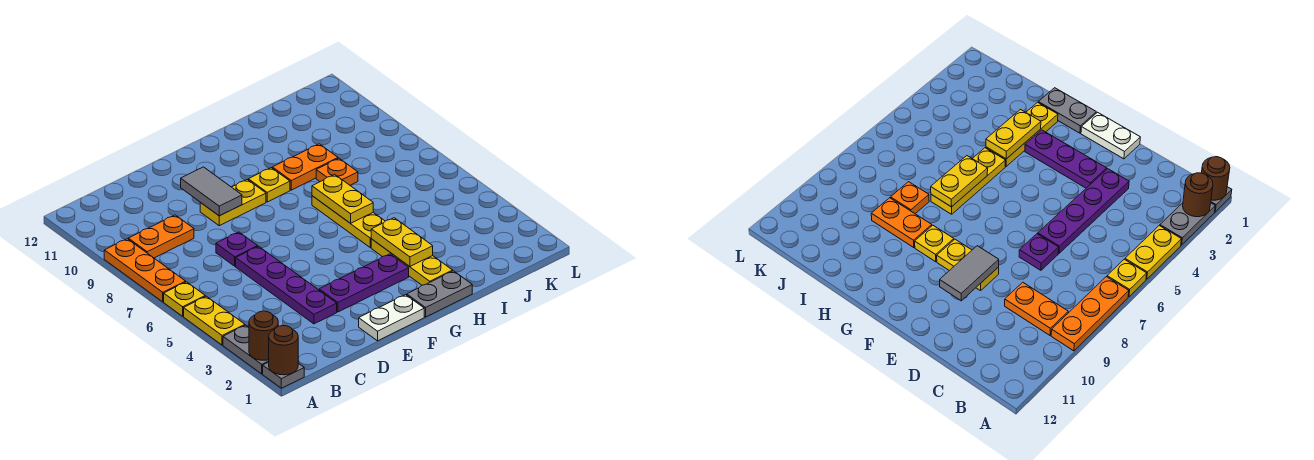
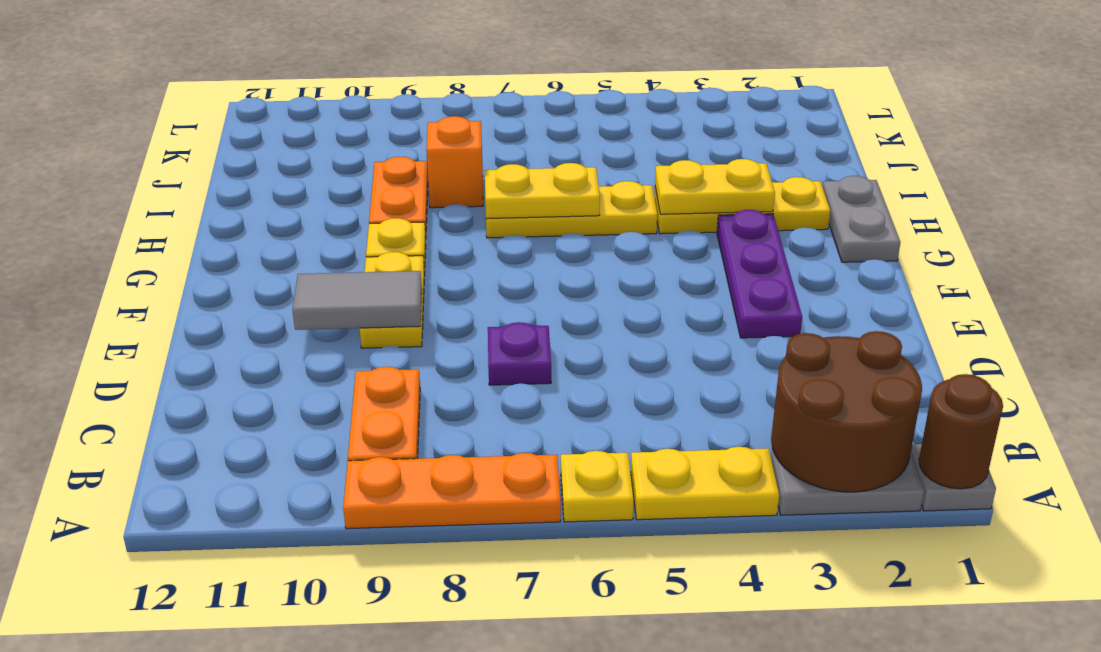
brown round brick A2 level 2 -> brown round brick A2:B3 level 2
purple plate D3:D6 level 1 -> none
white plate E1:F1 level 1 -> none
orange plate I8 level 1 -> orange brick I8 level 1

